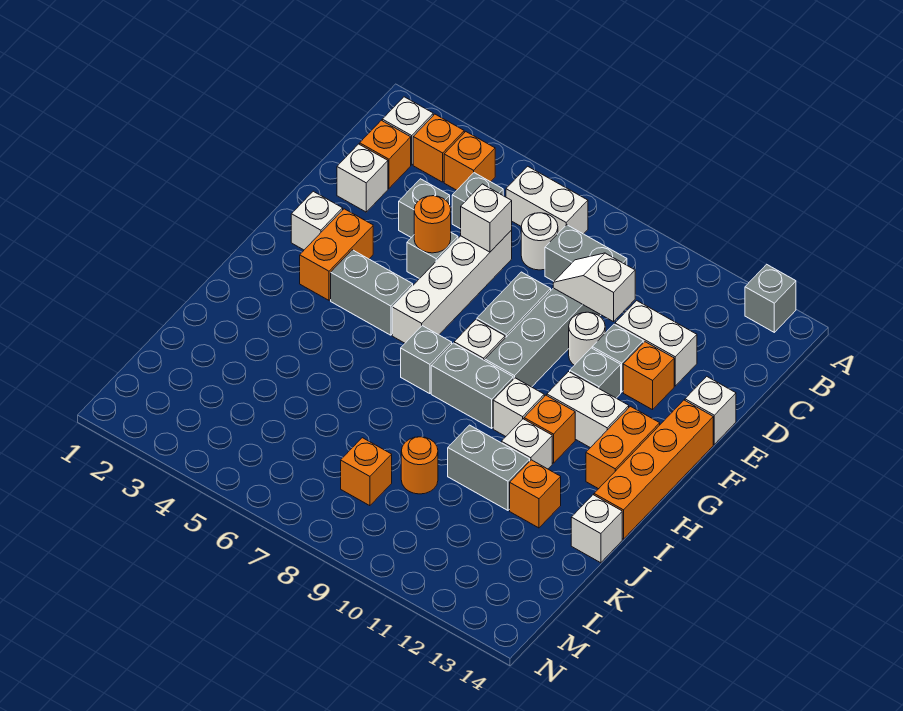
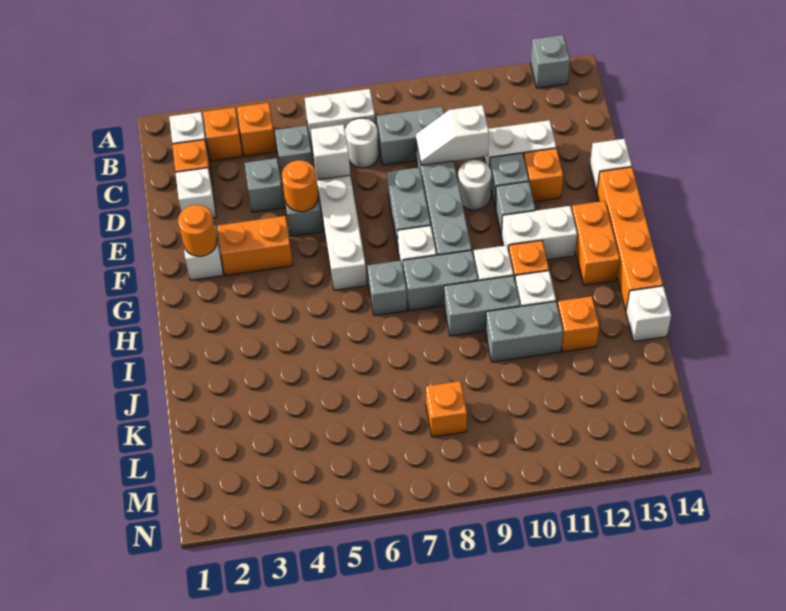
orange brick F3:G3 level 1 -> orange brick F3:F4 level 1
grey brick G4:G5 level 1 -> grey brick I9:I10 level 1
orange round brick K9 level 1 -> orange round brick F2 level 2

